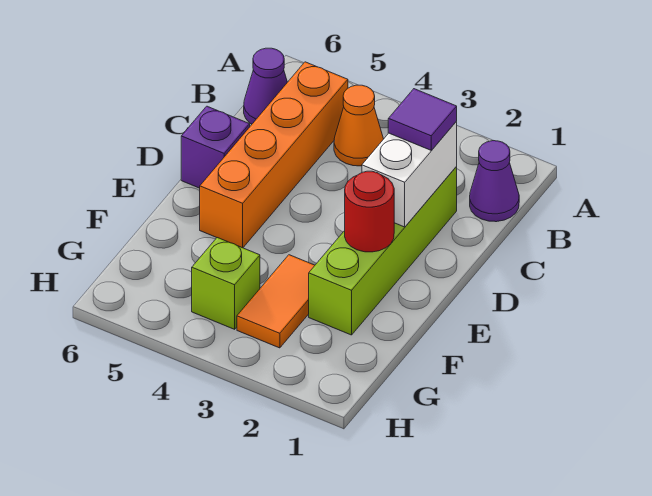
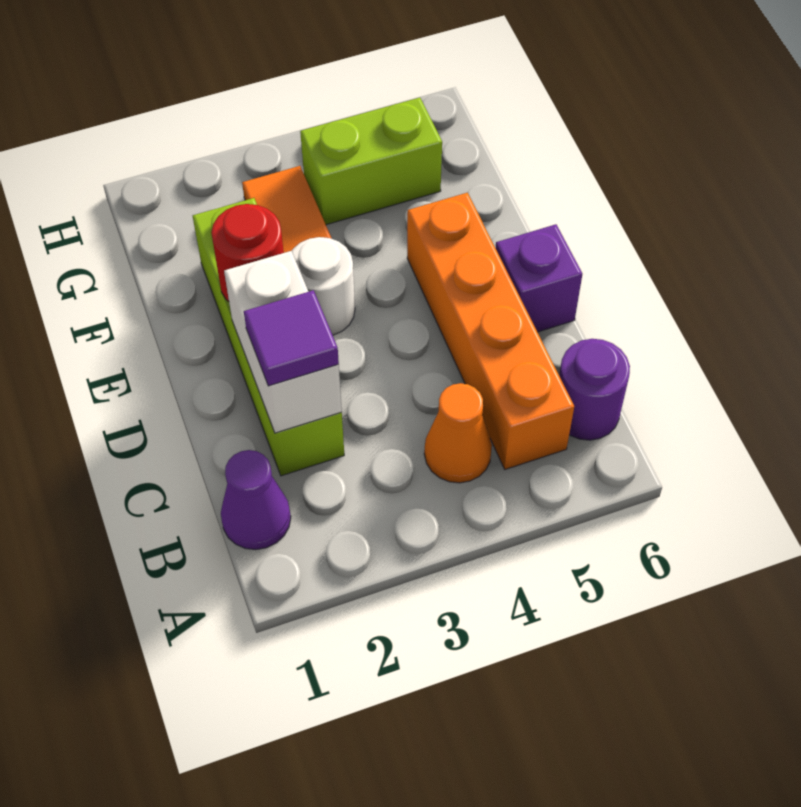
purple cone B6 level 1 -> purple round brick B6 level 1
none -> white round brick E3 level 1
lime brick G4 level 1 -> lime brick G4:G5 level 1

